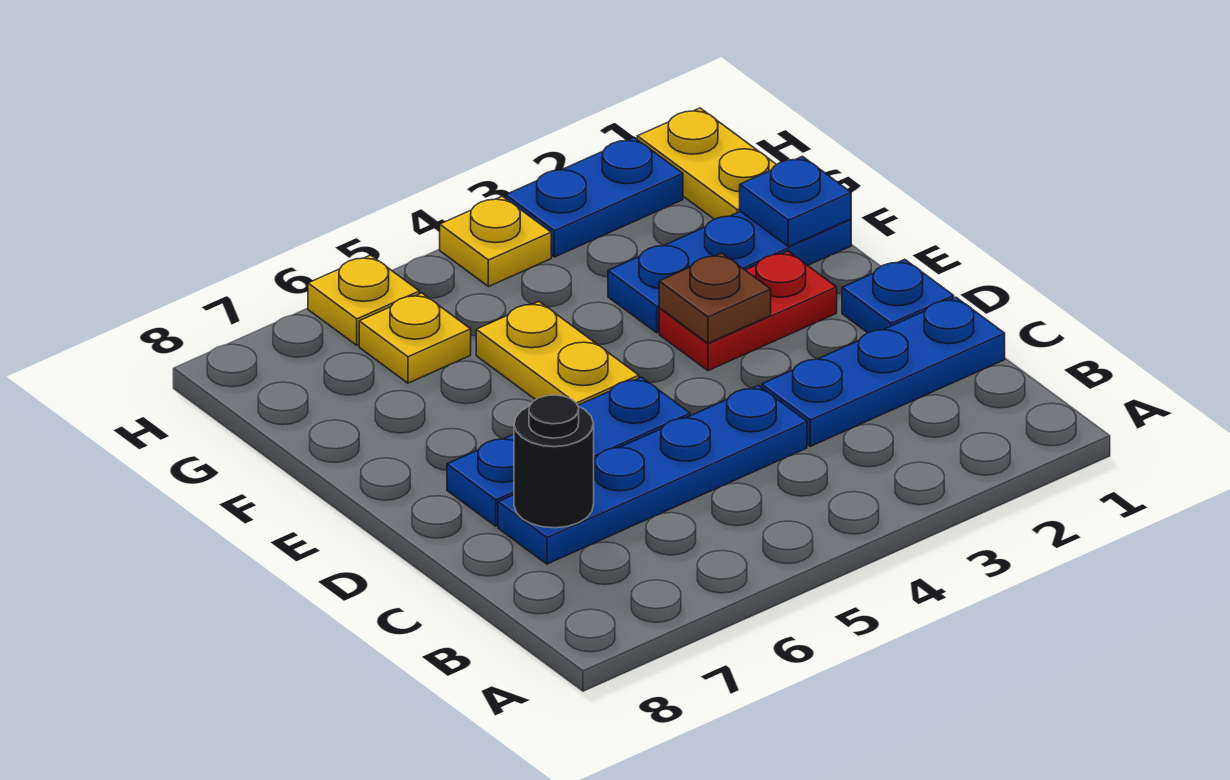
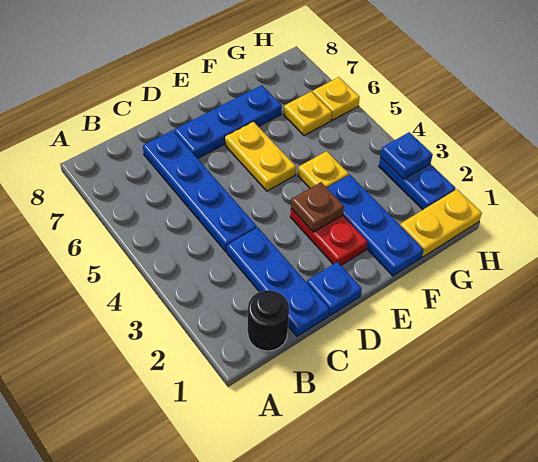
black round brick C7 level 2 -> black round brick B1 level 1
blue plate D5:D7 level 1 -> blue plate D7:F7 level 1
yellow plate E5:F5 level 1 -> yellow plate E5:E6 level 1
blue plate F1 level 2 -> blue plate H3 level 2
yellow plate H4 level 1 -> yellow plate F4 level 1

